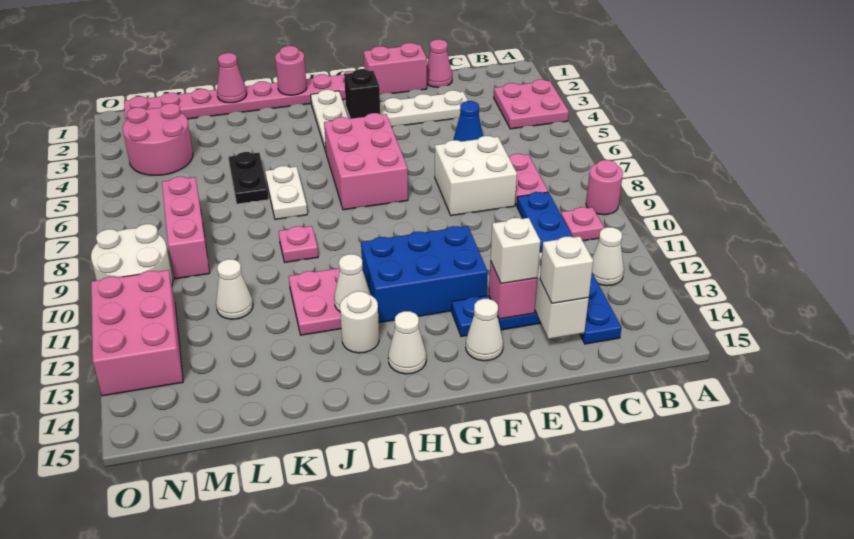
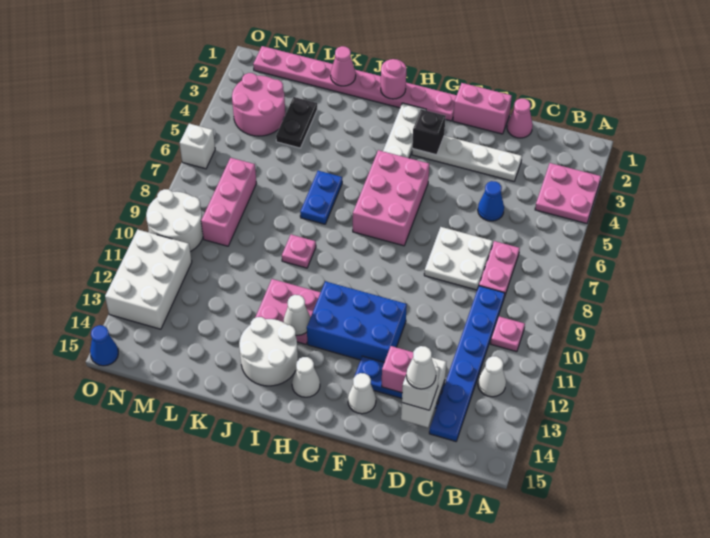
pink round brick A9 level 1 -> none
white brick D7:E8 level 1 -> white plate D7:E8 level 1
white brick E13 level 3 -> white brick O6 level 1
white round brick I13 level 1 -> white round brick I13:J14 level 1
white plate J6:J7 level 1 -> blue plate J6:J7 level 1
black plate K5:K6 level 1 -> black plate L3:L4 level 1
white cone L11 level 1 -> white cone D14 level 4
pink brick N11:O13 level 1 -> white brick N11:O13 level 1
none -> blue cone O15 level 1

